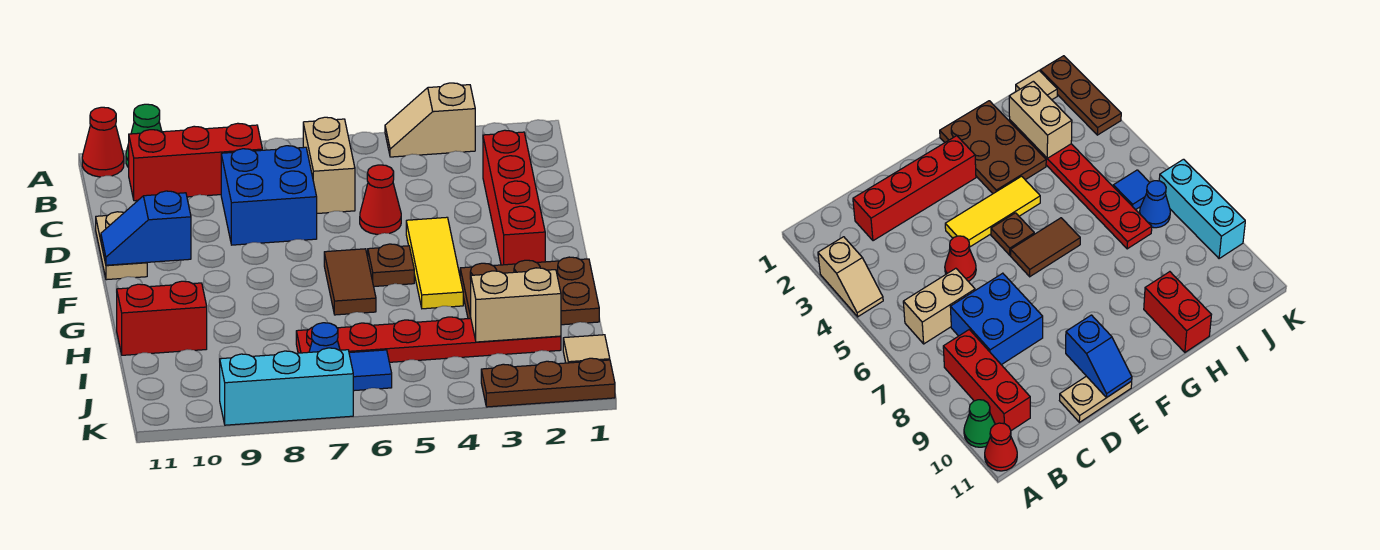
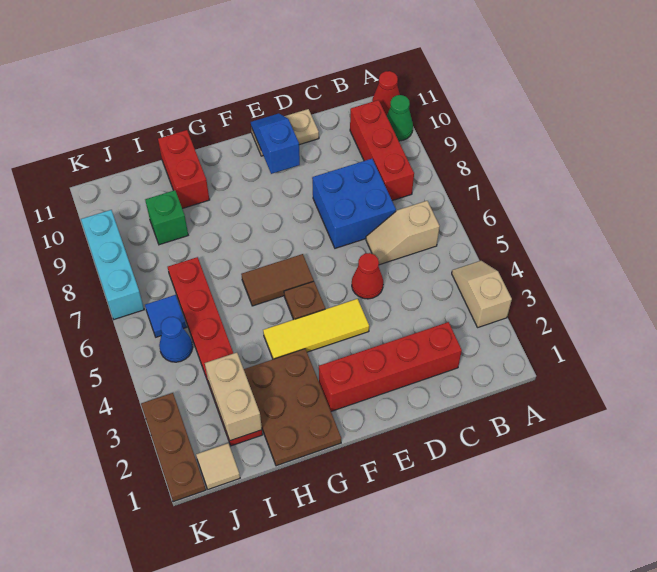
tan brick B6:C6 level 1 -> tan slope B6:C6 level 1 top B
none -> green brick I9 level 1
blue cone J7 level 1 -> blue cone J5 level 1

